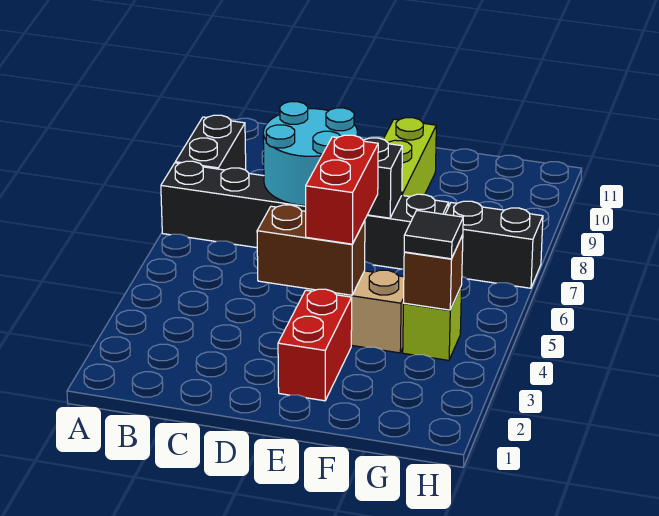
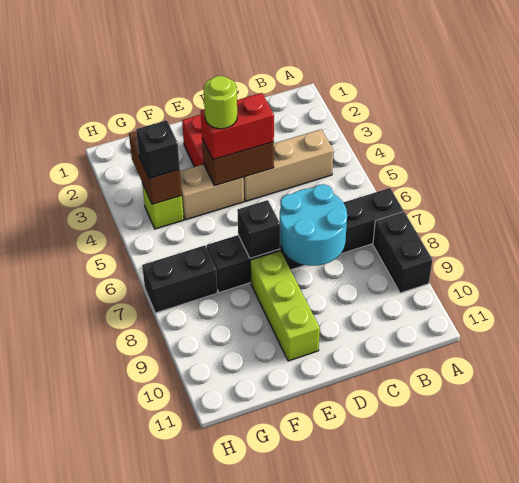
none -> tan brick B4:D4 level 1
red brick E4:E5 level 3 -> red brick D4:E4 level 3
none -> lime round brick E4 level 4
brown brick G4 level 2 -> brown brick G3:G4 level 2
black tile G4 level 3 -> black brick G4 level 3

